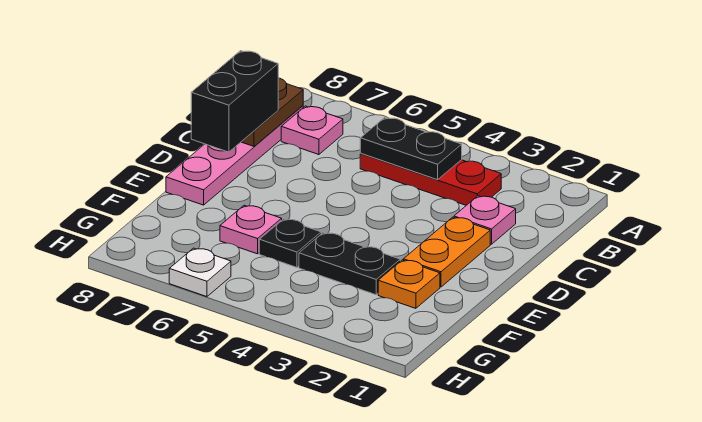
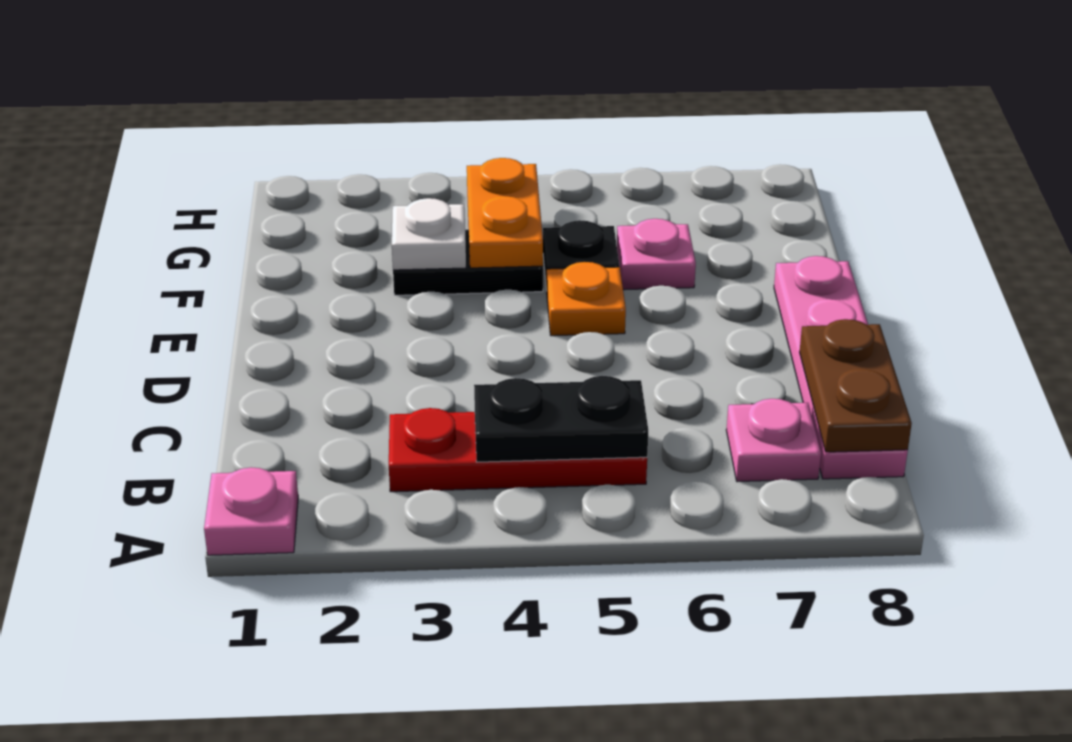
pink plate C2 level 1 -> pink plate A1 level 1
black brick C8:D8 level 3 -> none
orange plate D2:E2 level 1 -> orange plate F4:G4 level 2
orange plate F2 level 1 -> orange plate E5 level 1
white plate H6 level 1 -> white plate F3 level 2

